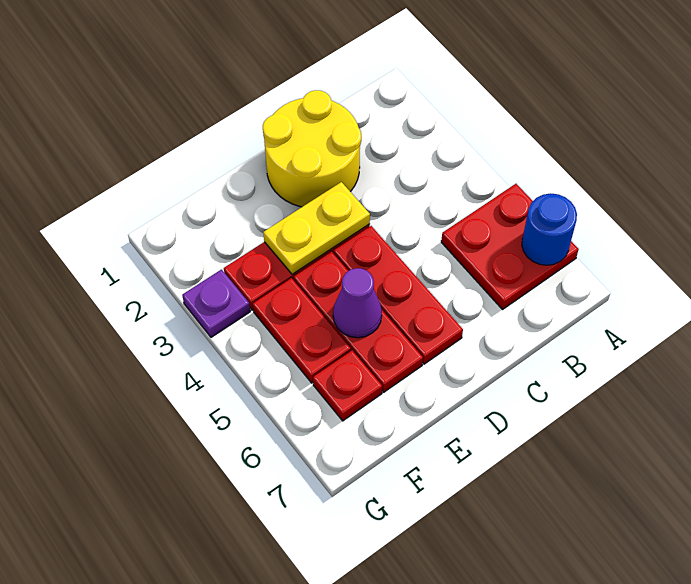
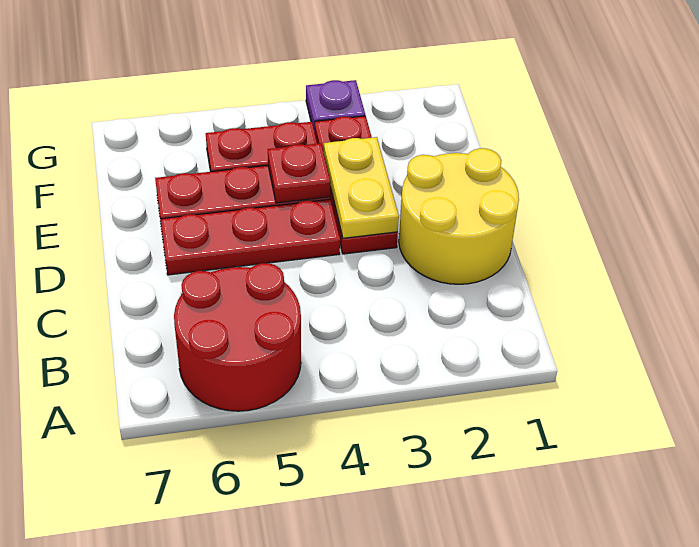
red plate A5:B6 level 1 -> red round brick A5:B6 level 1
blue round brick A6 level 2 -> none
purple cone E5 level 2 -> none
red plate F6 level 1 -> red plate E4 level 2

